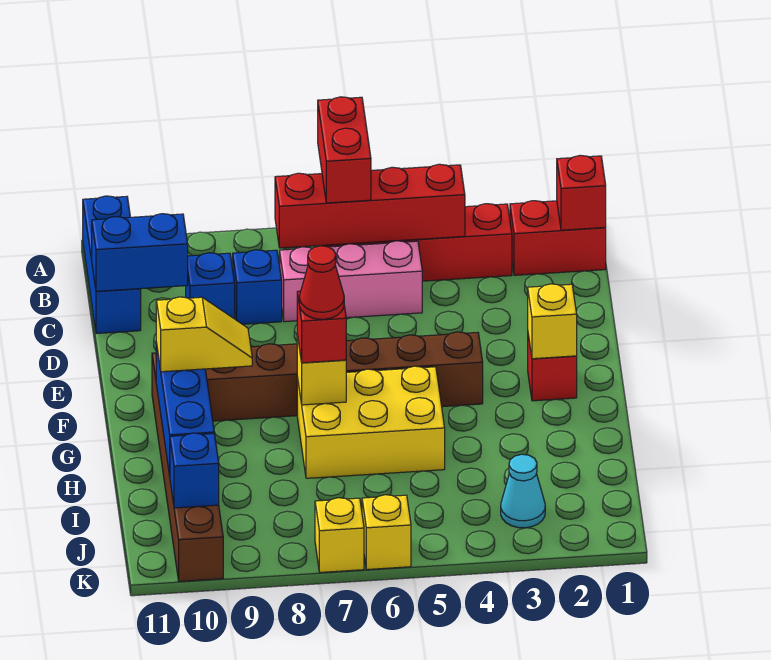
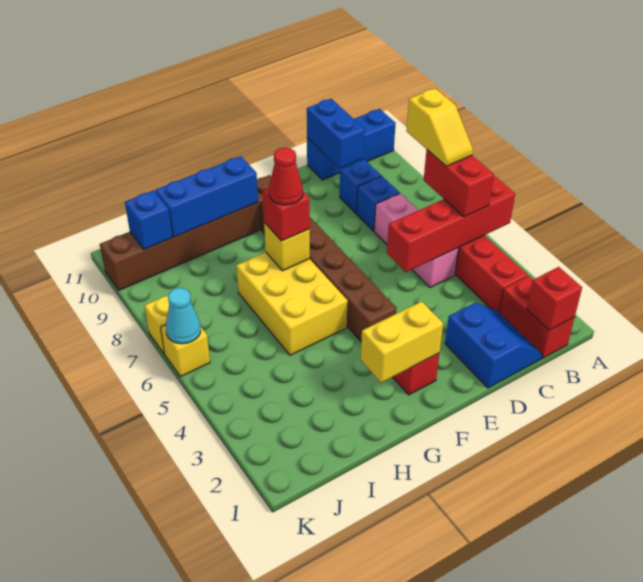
red brick A6:B6 level 3 -> red brick B5:B6 level 3
red brick B4:B7 level 2 -> red brick A5:D5 level 2
none -> blue slope C1:D2 level 1 top D
yellow brick F2 level 2 -> yellow brick F2:G2 level 2
yellow slope G9:G10 level 3 top 10 -> yellow slope B6:B7 level 4 top 7
cyan cone J3 level 1 -> cyan cone K6 level 2

